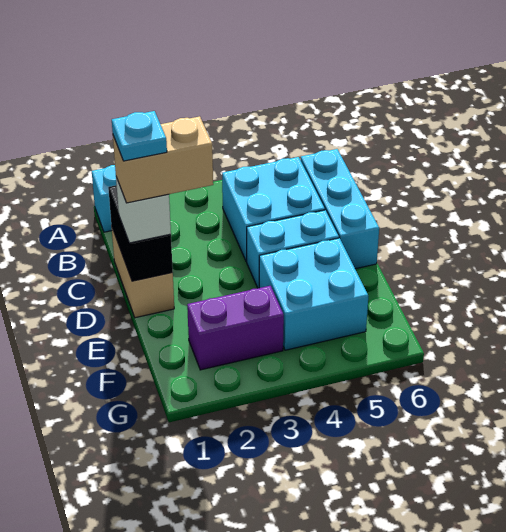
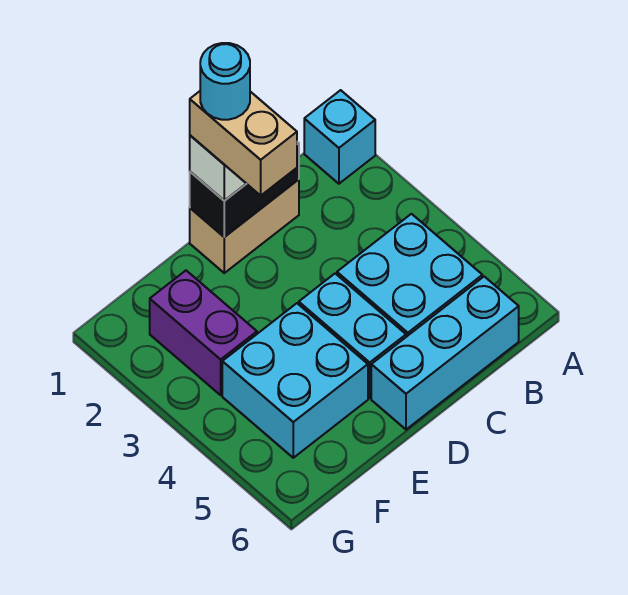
cyan plate D1 level 5 -> cyan round brick D1 level 5

